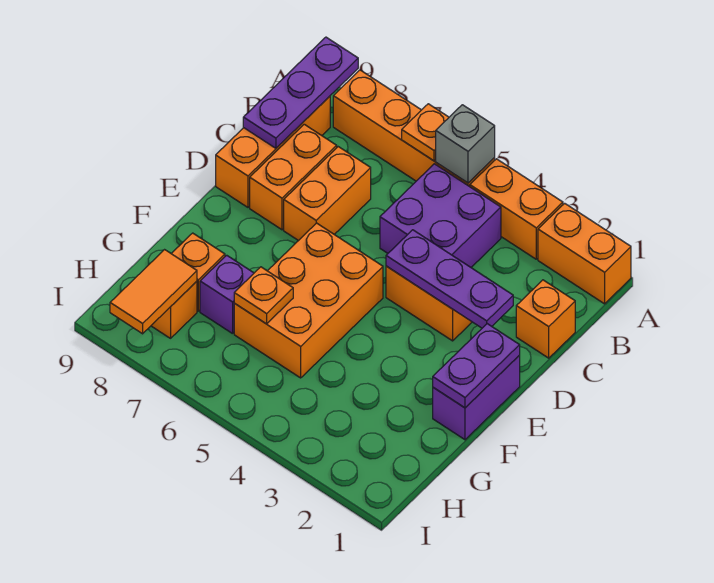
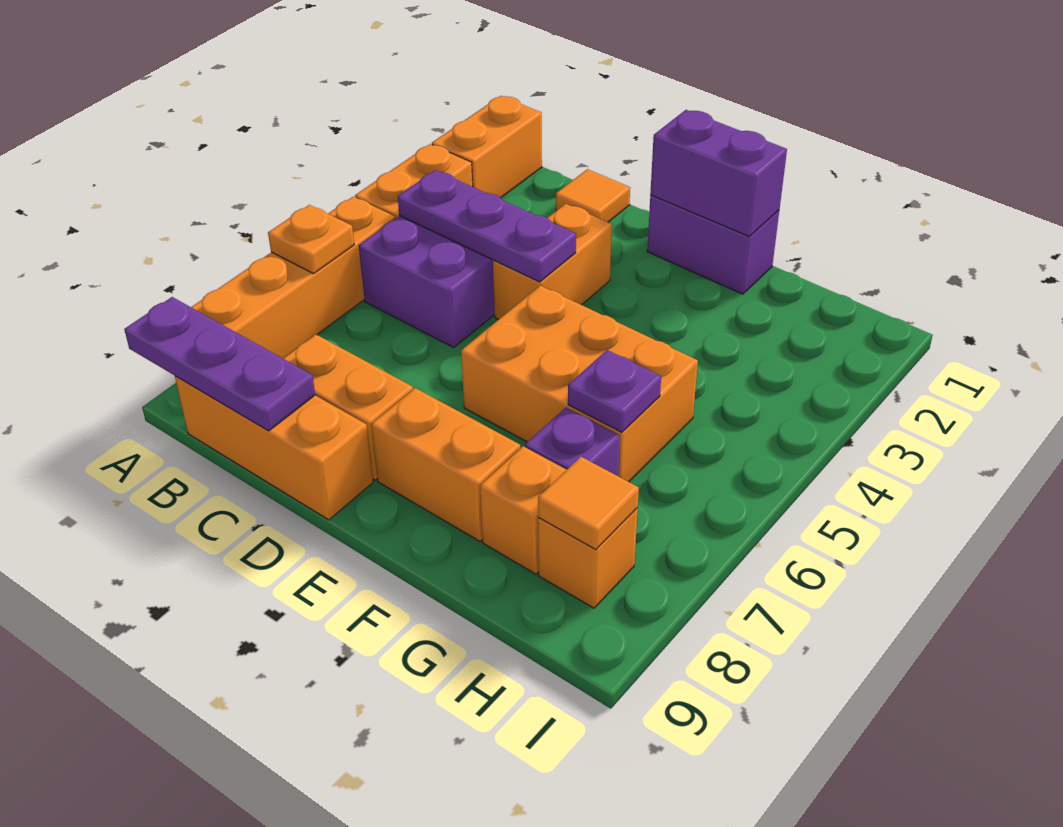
grey brick A5 level 2 -> none
orange brick C1 level 1 -> orange tile C1 level 1
orange brick C7:D7 level 1 -> orange brick E8:F8 level 1
purple plate D2:D4 level 2 -> purple plate B4:D4 level 2
purple plate E1:F1 level 2 -> purple brick E1:F1 level 2
orange plate G6 level 2 -> purple plate G6 level 2
orange tile H8:I8 level 2 -> orange tile H8 level 2

